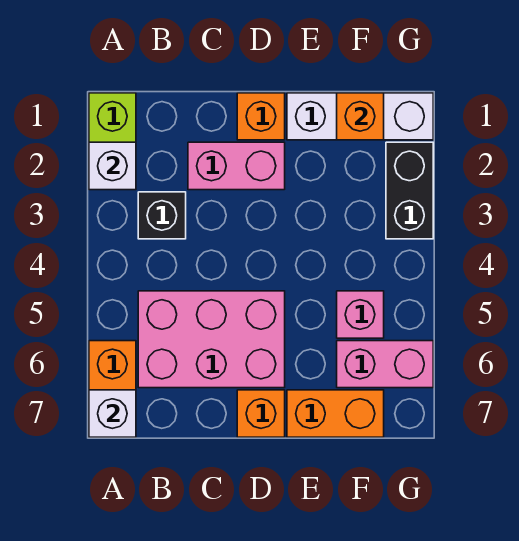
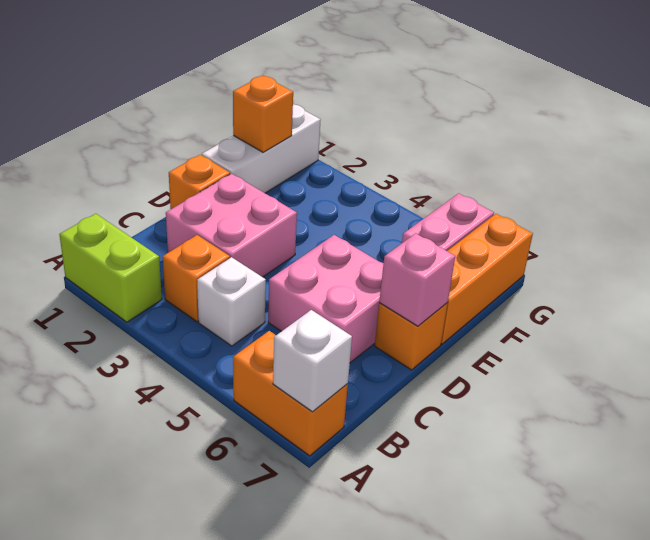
white brick A2 level 2 -> white brick B4 level 1
black brick B3 level 1 -> orange brick B3 level 1
pink brick B5:D6 level 1 -> pink brick C5:D6 level 1
pink brick C2:D2 level 1 -> pink brick C2:D3 level 1
orange brick E7:F7 level 1 -> orange brick E7:G7 level 1
pink brick F5 level 1 -> pink brick D7 level 2
black brick G2:G3 level 1 -> none

